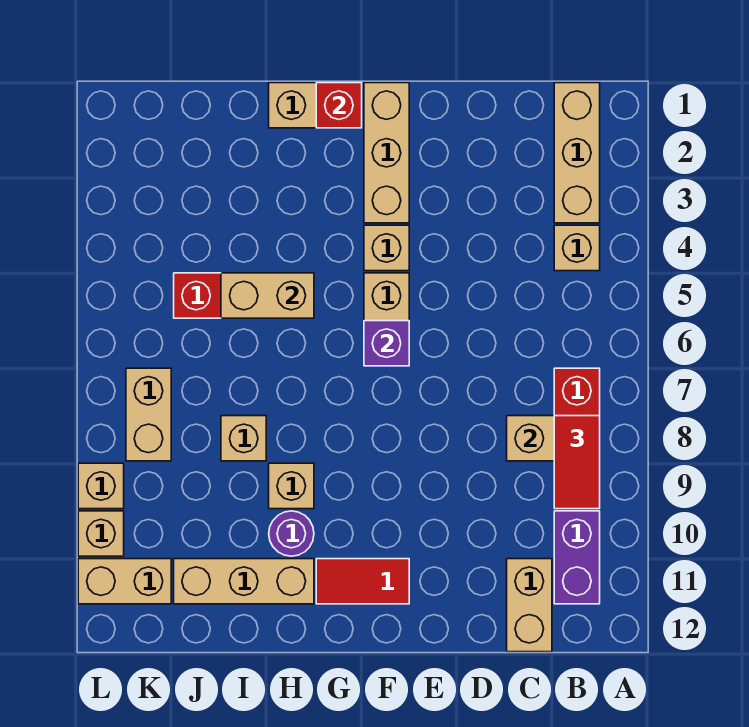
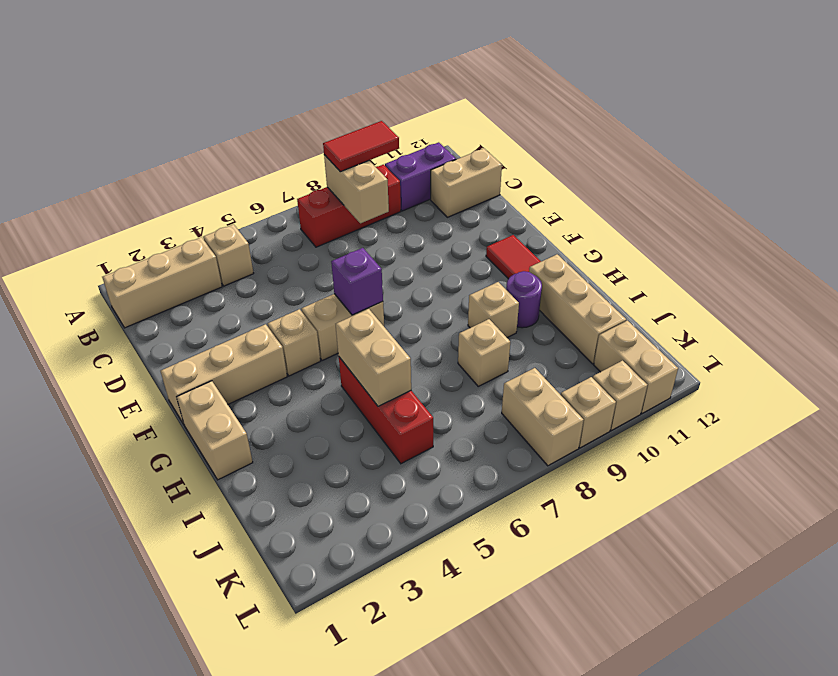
red brick G1 level 2 -> none
tan brick K7:K8 level 1 -> tan brick K8:L8 level 1

